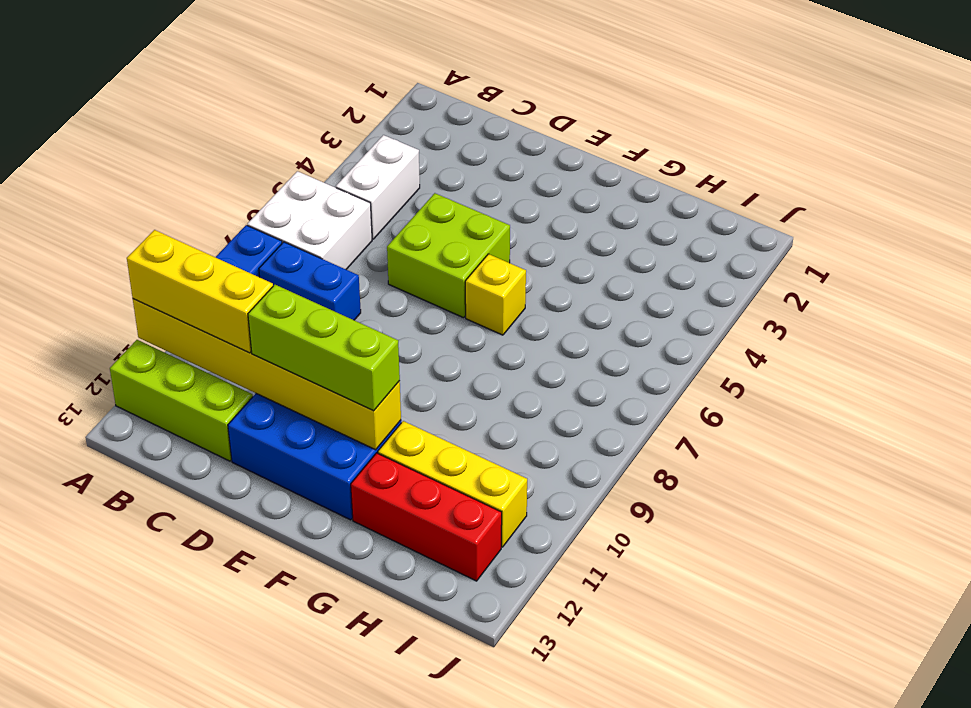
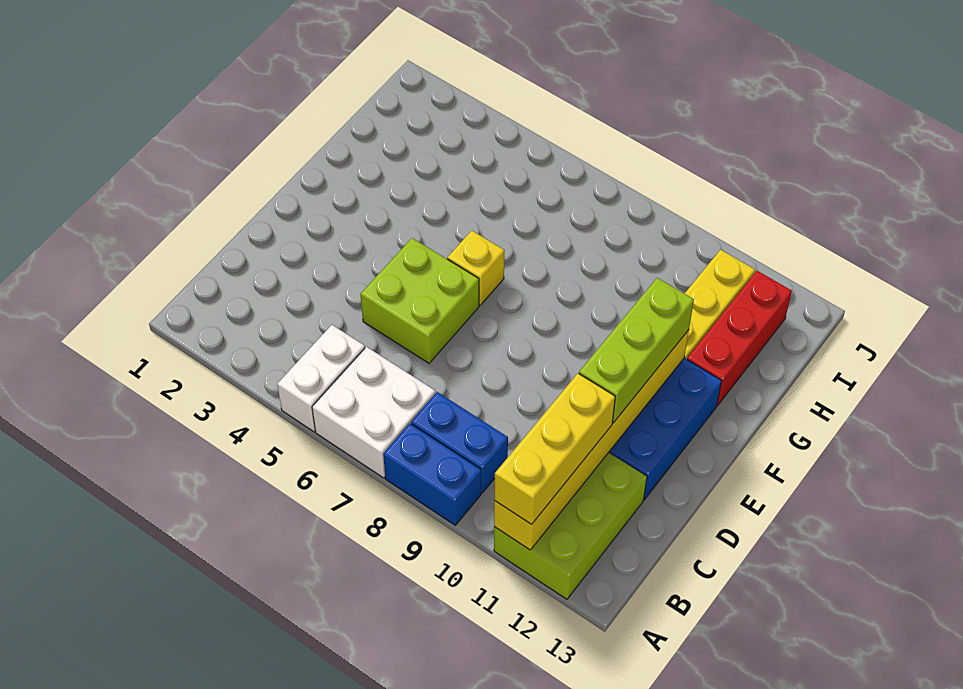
lime brick A12:C12 level 1 -> lime brick A11:C12 level 1
white brick B4:B5 level 1 -> white brick A5:B5 level 1
blue brick B8:C8 level 1 -> blue brick B8:B9 level 1

